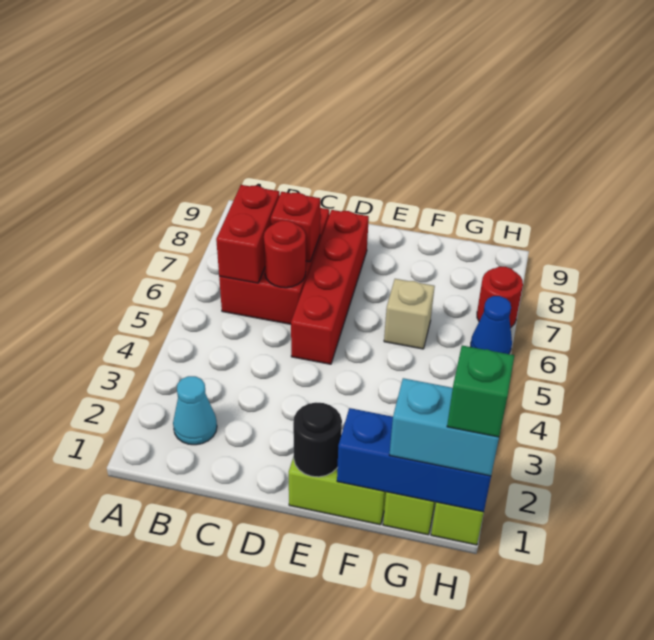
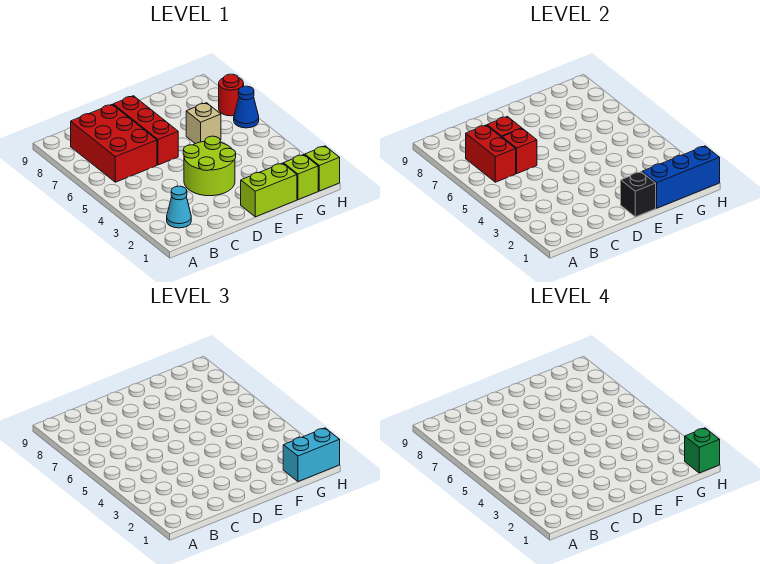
red round brick C6 level 2 -> red brick C6 level 2
none -> lime round brick D3:E4 level 1
red brick D5:D8 level 1 -> red brick D6:D8 level 1
black round brick E1 level 2 -> black brick E1 level 2

